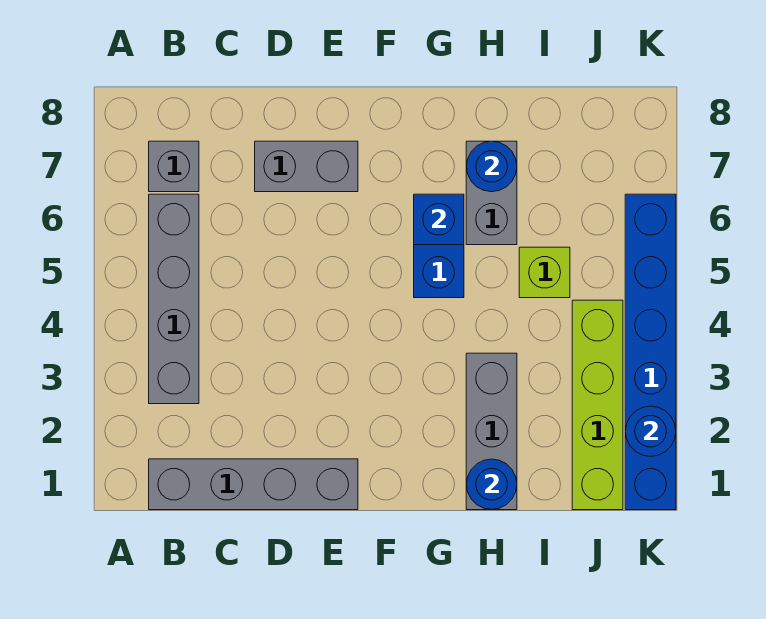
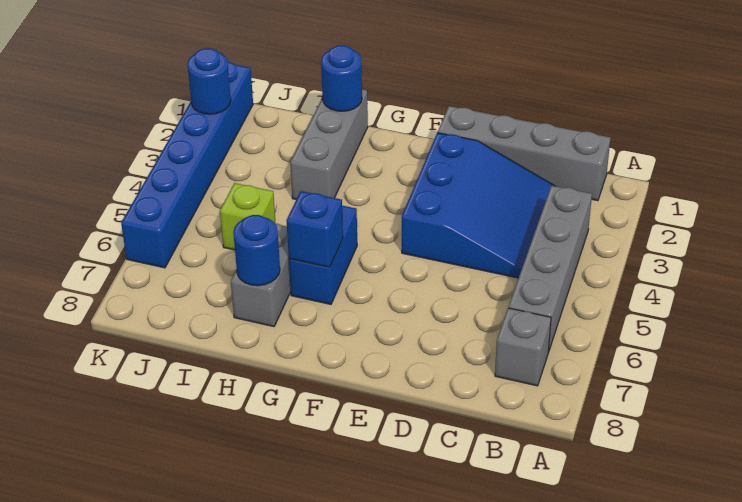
none -> blue slope C2:E4 level 1 top E
grey brick D7:E7 level 1 -> none
lime brick J1:J4 level 1 -> none

